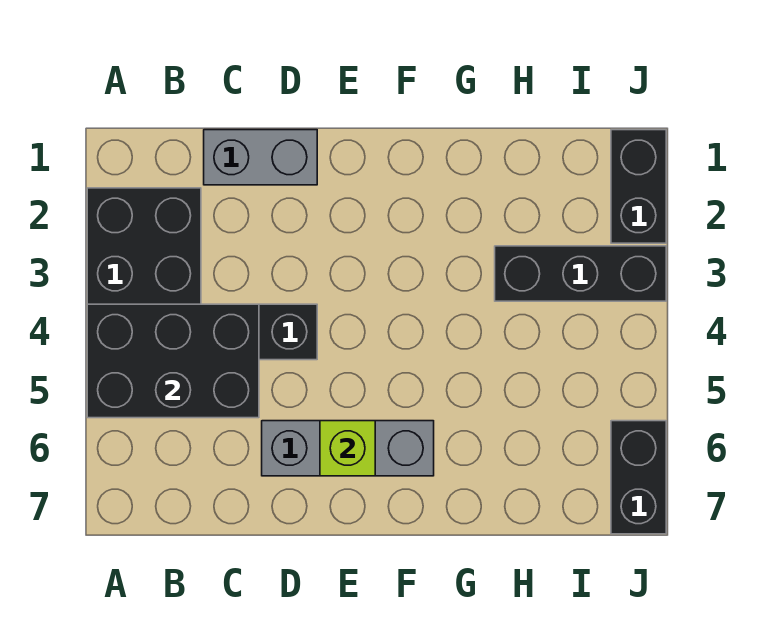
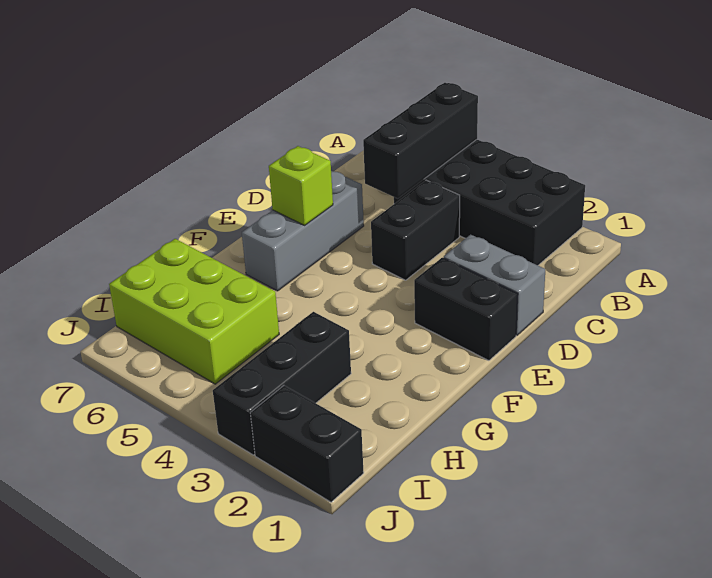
black brick A4:C5 level 2 -> black brick A5:C5 level 2
grey brick C1:D1 level 1 -> grey brick D1:D2 level 1
none -> lime brick H5:I7 level 1
black brick J6:J7 level 1 -> black brick E1:E2 level 1

